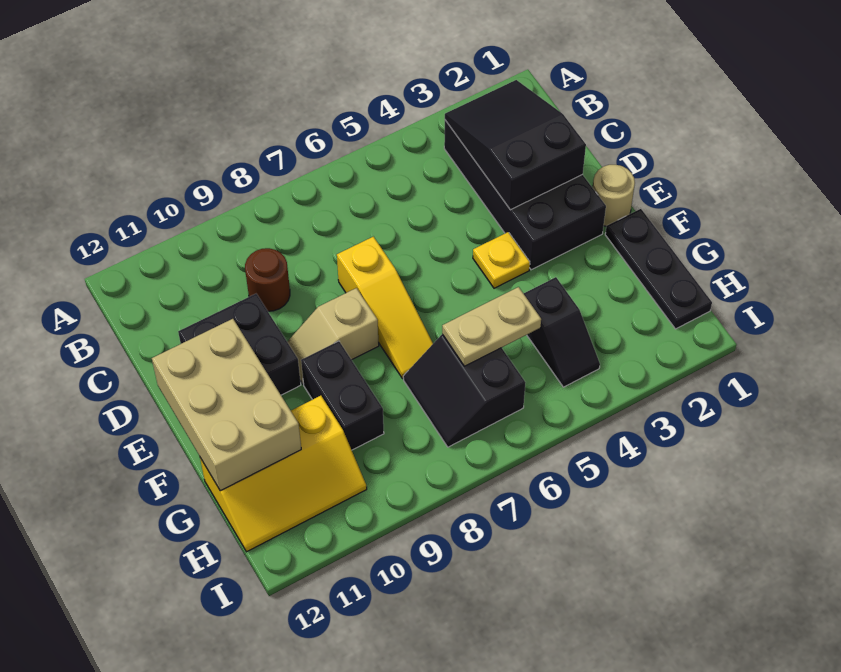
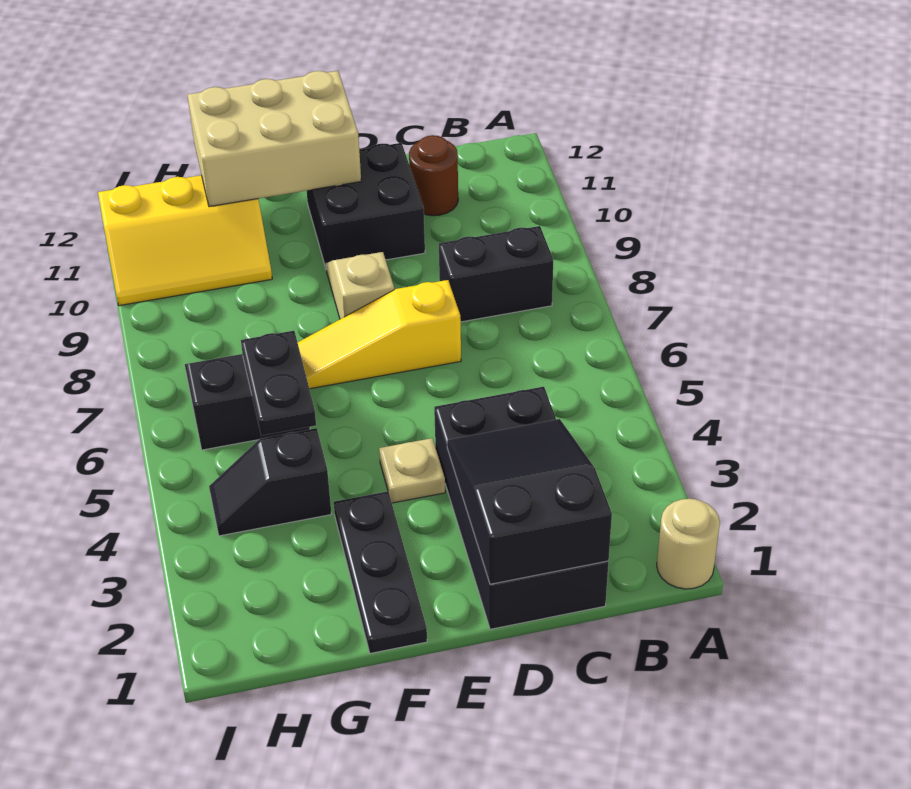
black brick B2:E3 level 1 -> black brick C1:D4 level 1
black slope B2:D3 level 2 top D -> black slope C1:D3 level 2 top 1
brown round brick C9 level 1 -> brown round brick C11 level 1
tan round brick E1 level 1 -> tan round brick A1 level 1
yellow plate E4 level 1 -> tan plate E4 level 1
black plate F1:H1 level 1 -> black plate F1:F3 level 1
black brick F9:G9 level 1 -> black brick B8:C8 level 1
tan plate G5:G6 level 2 -> black plate G5:G6 level 2
yellow slope G10:H12 level 1 top G -> yellow slope G10:I11 level 1 top 11

